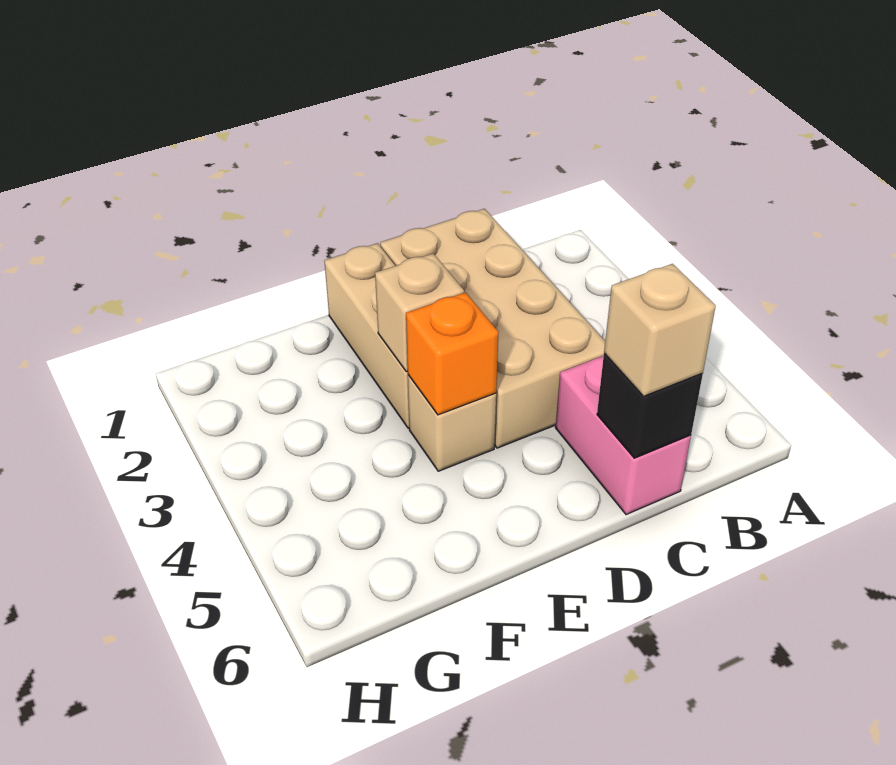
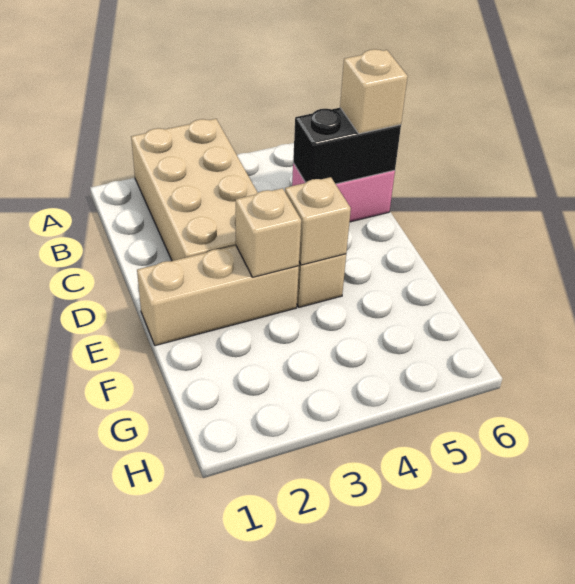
tan brick C1:D4 level 1 -> tan brick A2:D3 level 1
black brick C6 level 2 -> black brick C5:C6 level 2
orange brick E4 level 2 -> tan brick E4 level 2

